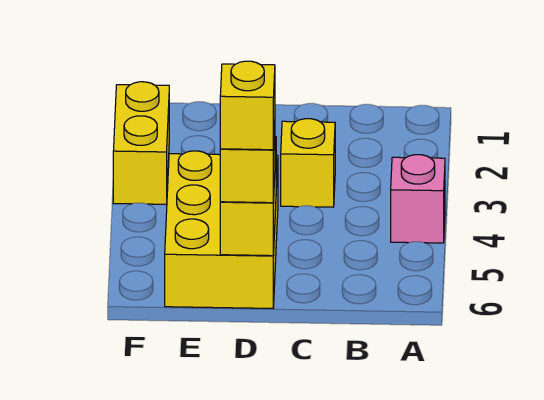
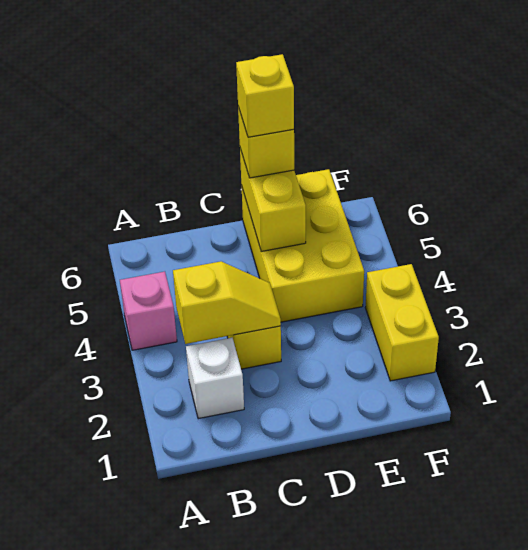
none -> white brick B2 level 1
none -> yellow slope B3:C3 level 2 top B

